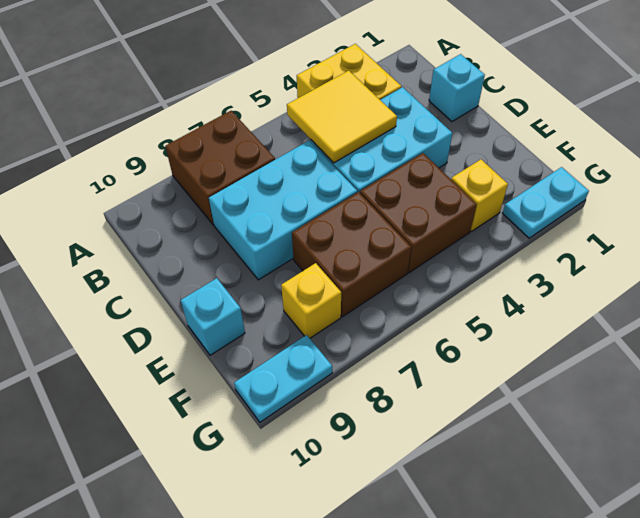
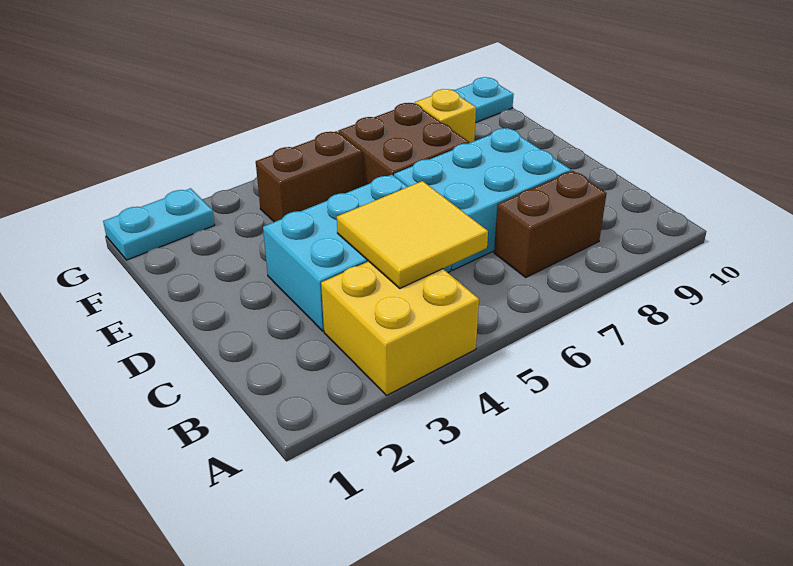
brown brick A7:B8 level 1 -> brown brick B7:B8 level 1
cyan brick C1 level 1 -> none
brown brick E4:F5 level 1 -> brown brick F4:F5 level 1
cyan brick E10 level 1 -> none
yellow brick F3 level 1 -> none

